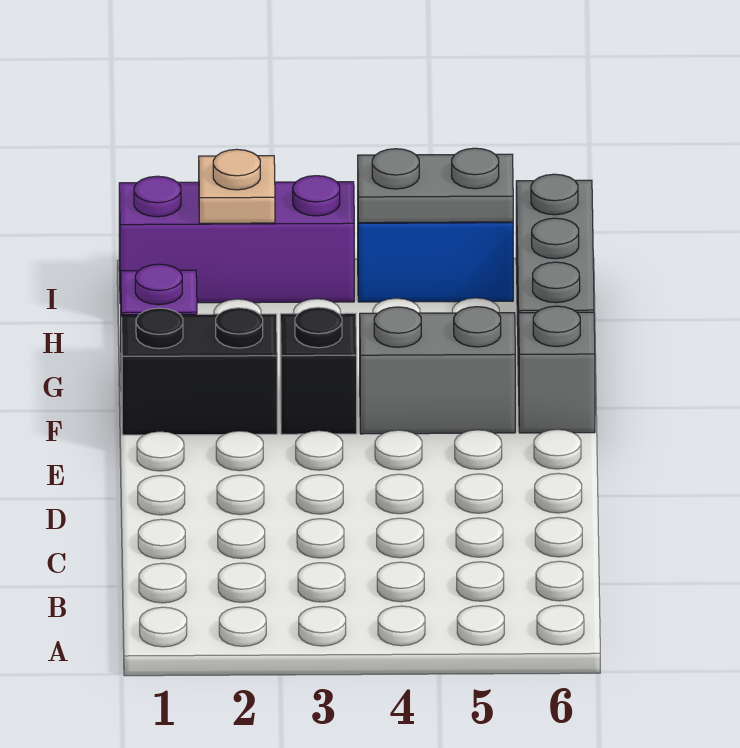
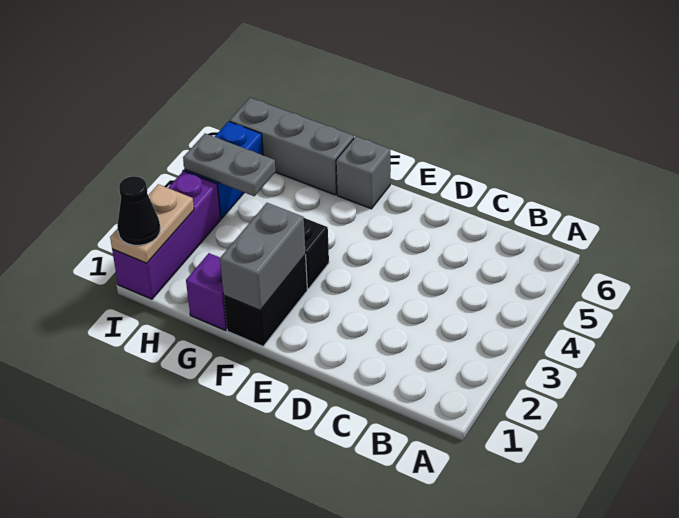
grey brick F4:F5 level 1 -> grey brick F1:F2 level 2
none -> black cone I1 level 3
tan plate I2 level 2 -> tan plate I1:I2 level 2
grey plate I4:I5 level 2 -> grey plate H4:I4 level 2

